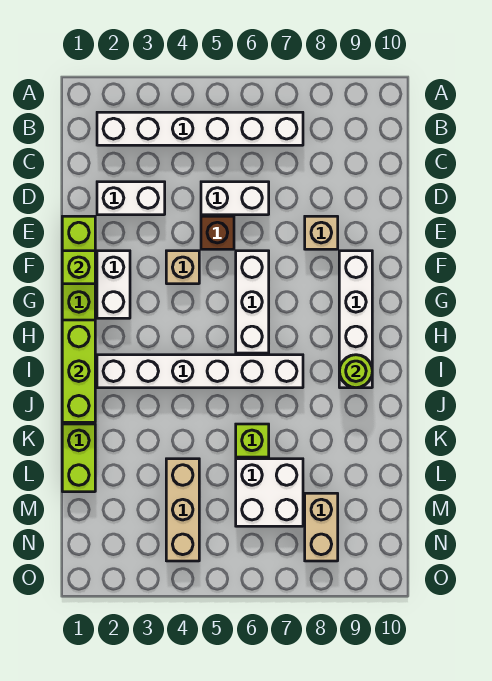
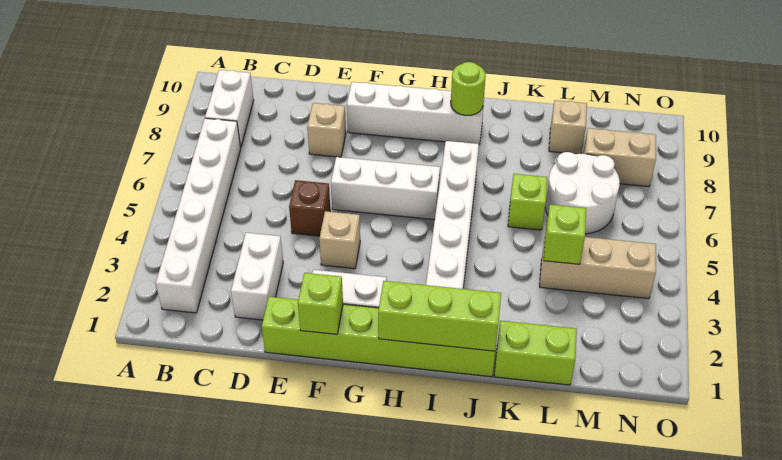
white brick D5:D6 level 1 -> white brick B8:B9 level 1
none -> lime brick L4 level 2
white brick L6:M7 level 1 -> white round brick L6:M7 level 1
none -> tan brick L9 level 1

